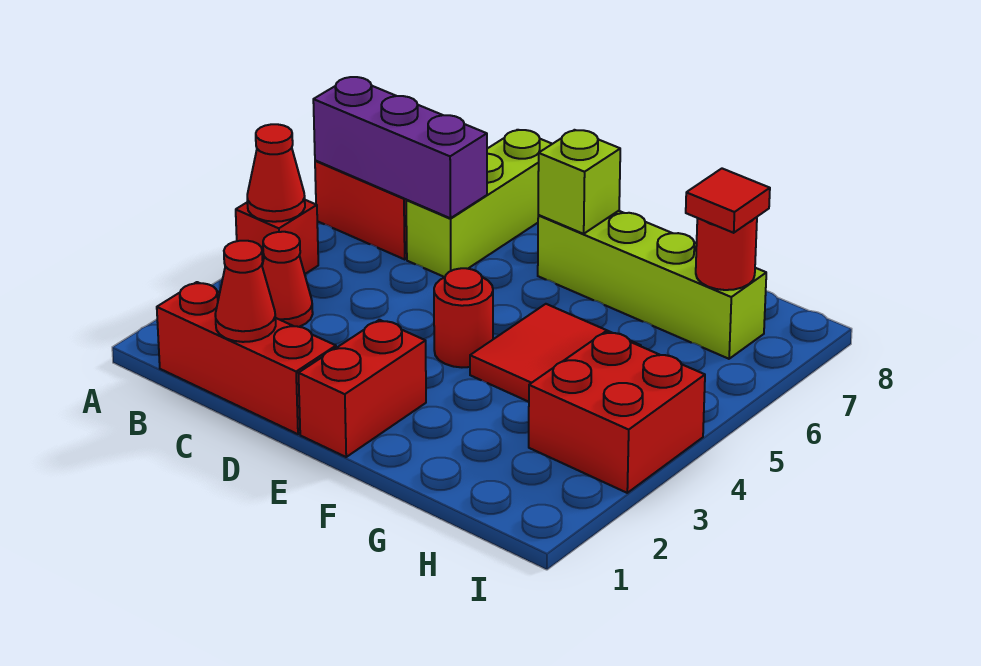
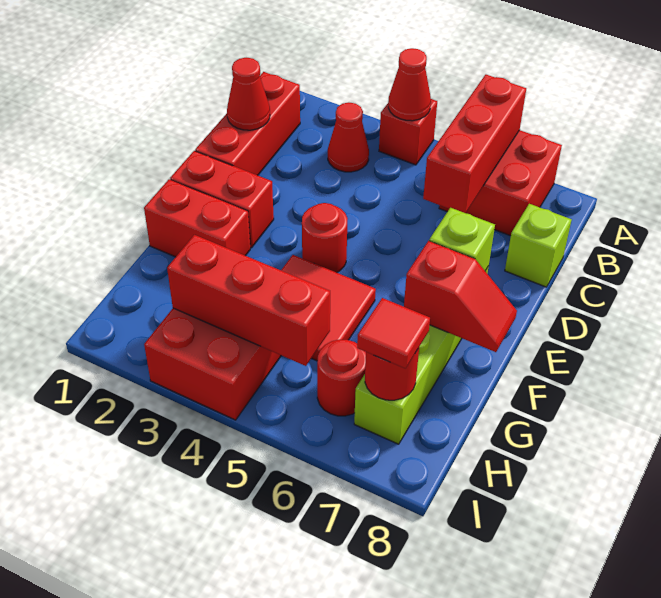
purple brick A6:C6 level 2 -> red brick A6:C6 level 2
lime brick C6:C8 level 1 -> lime brick C8 level 1
none -> red brick F1:F2 level 1
none -> red slope F7:F8 level 2 top 7
none -> red brick H3:H5 level 2
none -> red round brick H6 level 1

